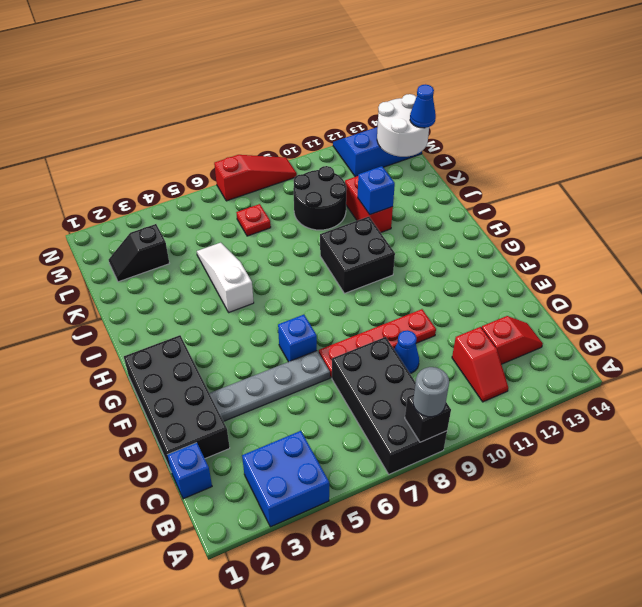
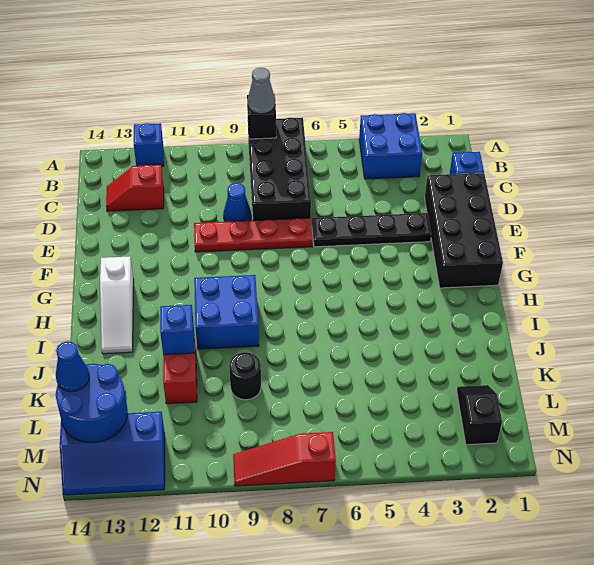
grey round brick A8 level 3 -> grey cone A8 level 3
red slope B11:C11 level 1 top C -> none
grey plate E3:E6 level 1 -> black plate E3:E6 level 1
blue brick F6 level 1 -> blue brick A12 level 1
black brick H9:I10 level 1 -> blue brick H9:I10 level 1
white slope I5:K5 level 1 top I -> white slope G13:I13 level 1 top G
black round brick K9:L10 level 1 -> black round brick K9 level 1
black slope L2:L3 level 1 top 3 -> black slope L2:M2 level 1 top M
red plate L7 level 1 -> none
white round brick L13:M14 level 2 -> blue round brick L13:M14 level 2

